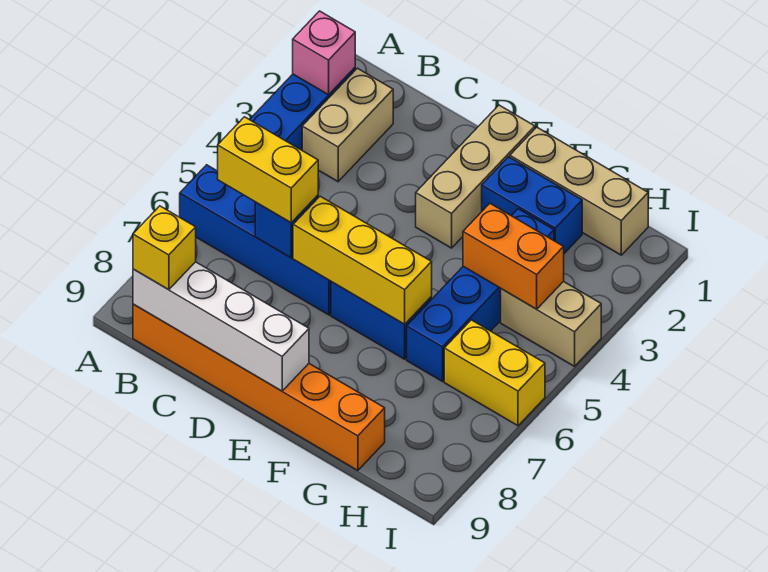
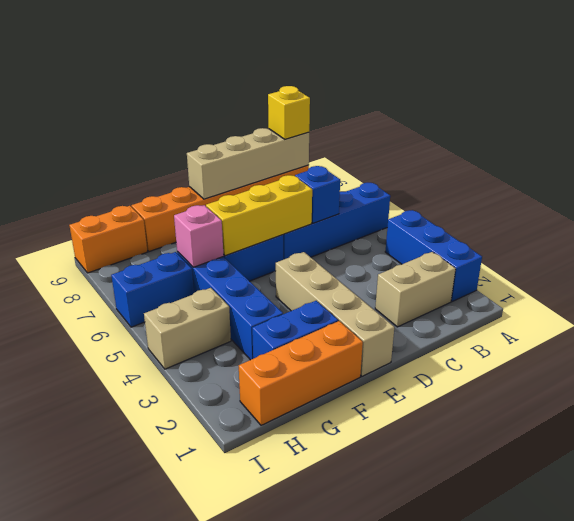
pink brick A2 level 2 -> pink brick G6 level 2
tan brick B2:B3 level 1 -> tan brick B2:C2 level 1
yellow brick B6:C6 level 3 -> none
white brick B9:E9 level 2 -> tan brick B9:E9 level 2
tan brick E1:E3 level 1 -> tan brick E1:E4 level 1
tan brick F1:H1 level 1 -> orange brick F1:H1 level 1
orange brick G4:H4 level 2 -> orange brick H9:I9 level 1
yellow brick H6:I6 level 1 -> blue brick H6:I6 level 1

